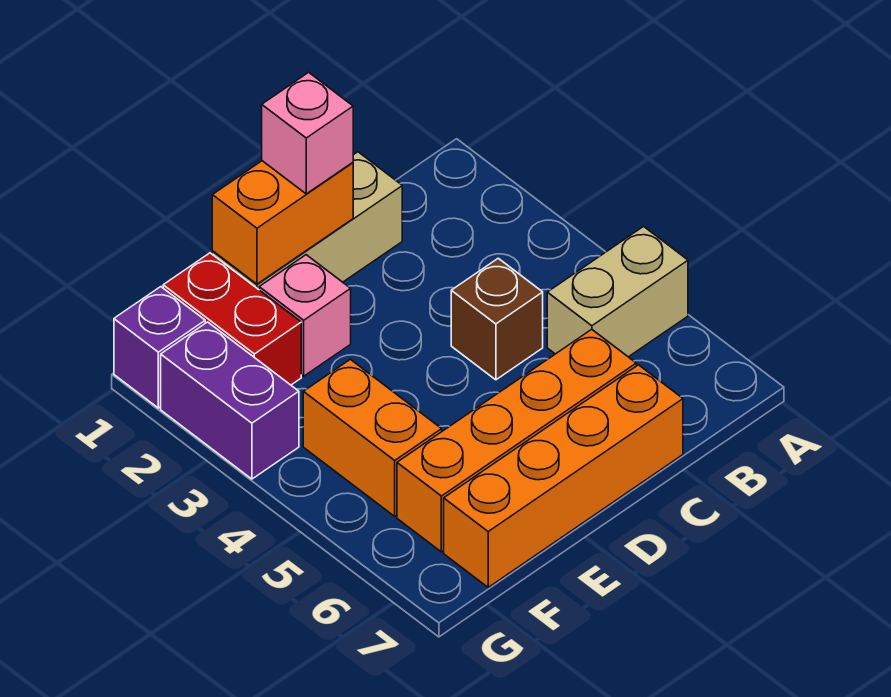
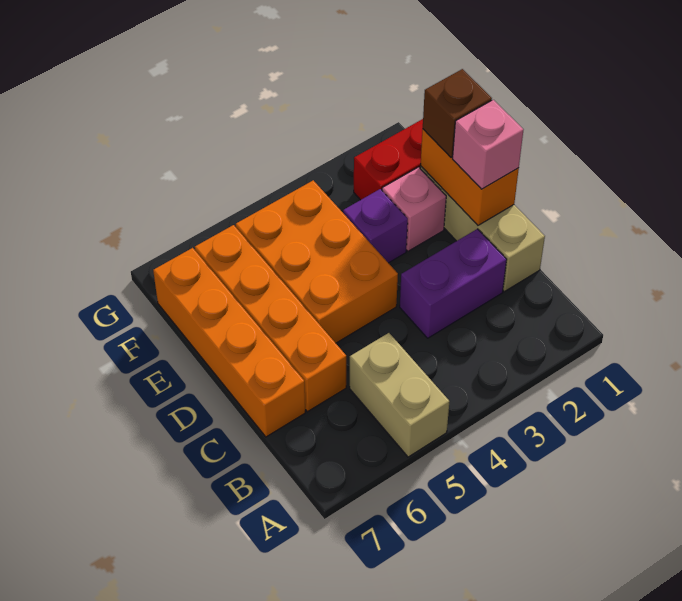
brown brick C4 level 1 -> brown brick E1 level 3
orange brick F4:F5 level 1 -> orange brick D4:F5 level 1
purple brick G1 level 1 -> purple brick E3 level 1
purple brick G2:G3 level 1 -> purple brick C2:C3 level 1

